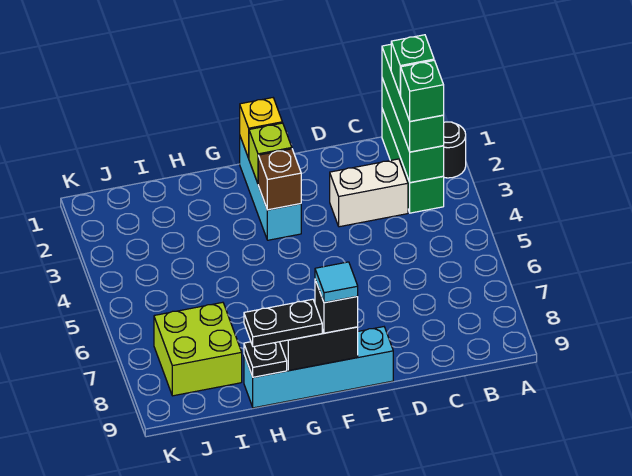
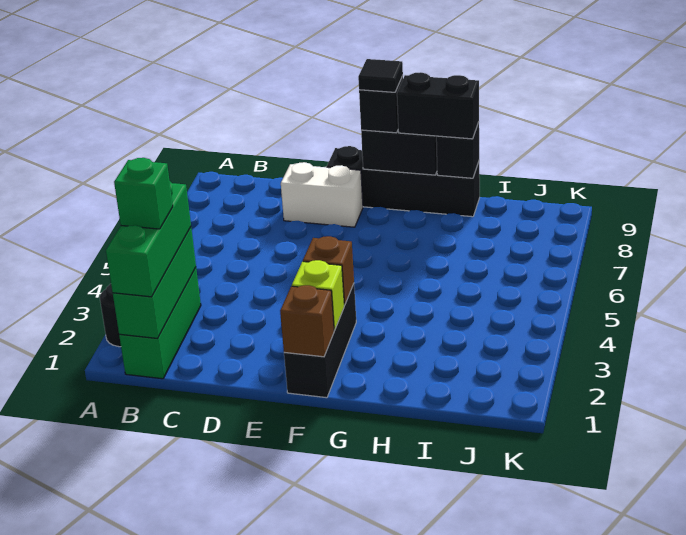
green brick B3 level 4 -> none
white brick C3:D3 level 1 -> white brick D8:E8 level 1
cyan brick E9:H9 level 1 -> black brick E9:H9 level 1
cyan brick F1:F3 level 1 -> black brick F1:F3 level 1
yellow brick F1 level 2 -> brown brick F1 level 2
cyan tile F9 level 4 -> black tile F9 level 4
black plate G9:H9 level 3 -> black brick G9:H9 level 3
black plate H9 level 2 -> black brick H9 level 2
lime brick I7:J8 level 1 -> none

